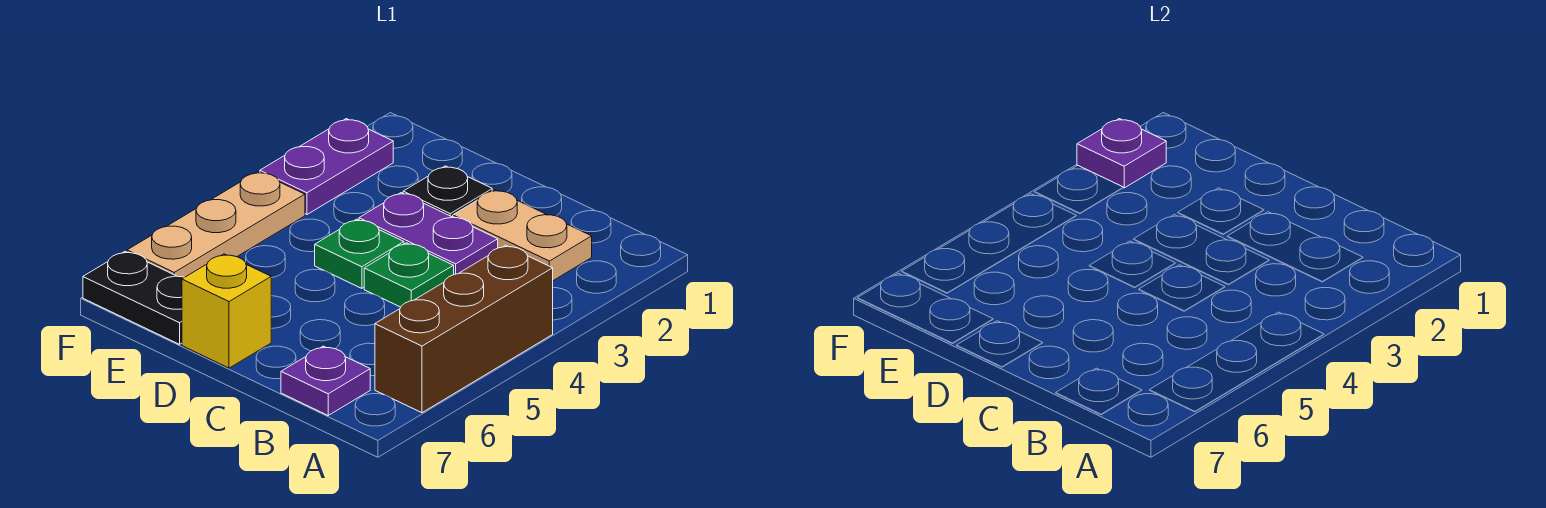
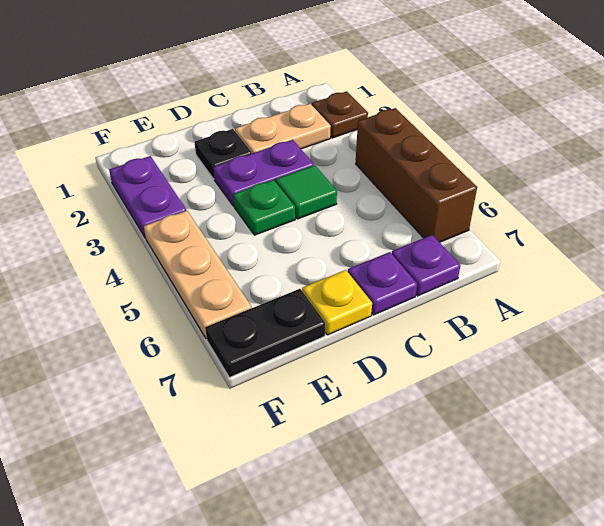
none -> brown plate A2 level 1
green plate C4 level 1 -> green tile C4 level 1
yellow brick D7 level 1 -> yellow plate D7 level 1
purple plate F2 level 2 -> purple plate C7 level 1

